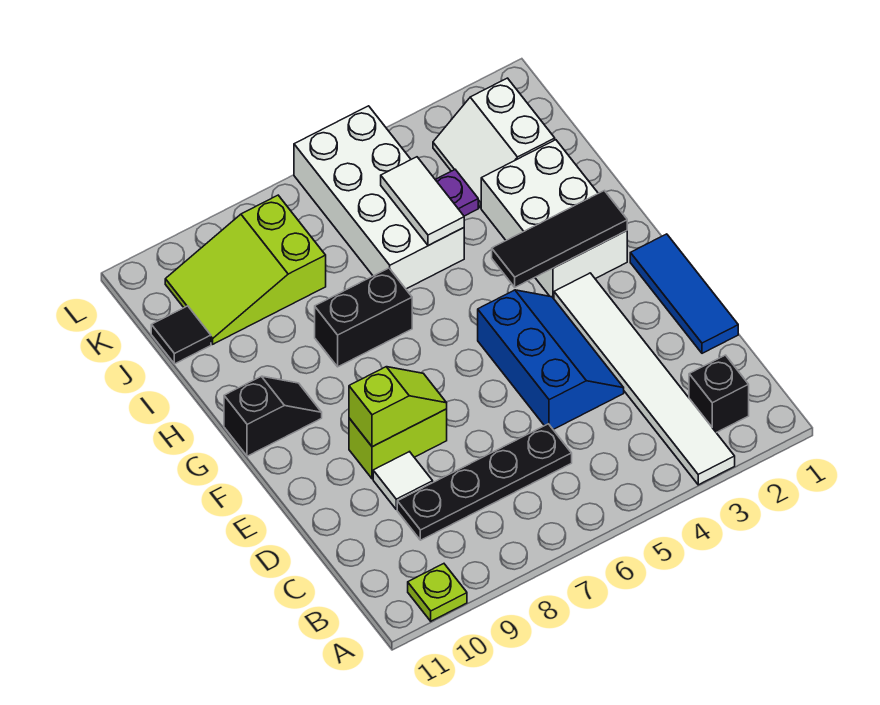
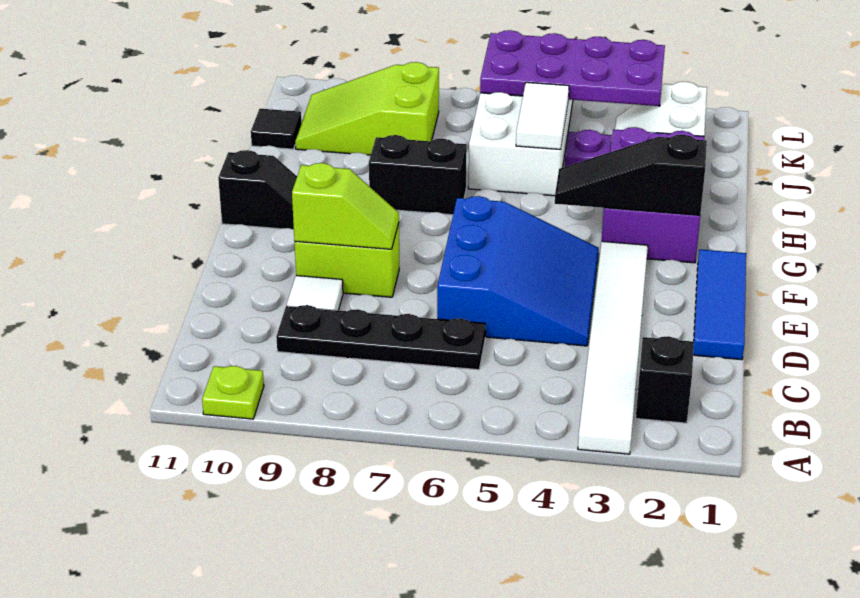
blue slope D4:F5 level 1 top 5 -> blue slope D4:F6 level 1 top 6
white brick G2:I3 level 1 -> purple brick G2:I3 level 1
black tile G2:G4 level 2 -> black slope G2:G4 level 2 top 2
none -> purple plate K3:L6 level 2

